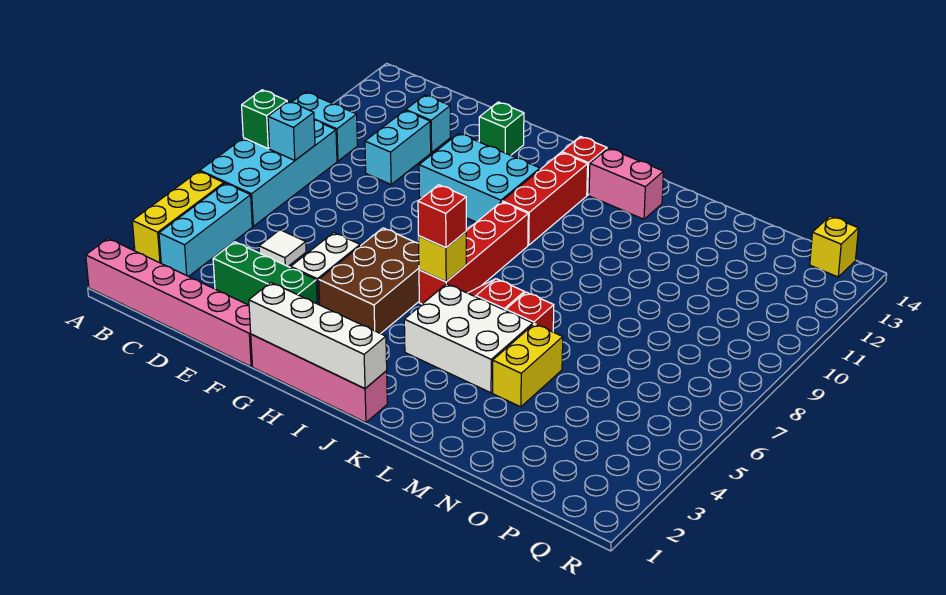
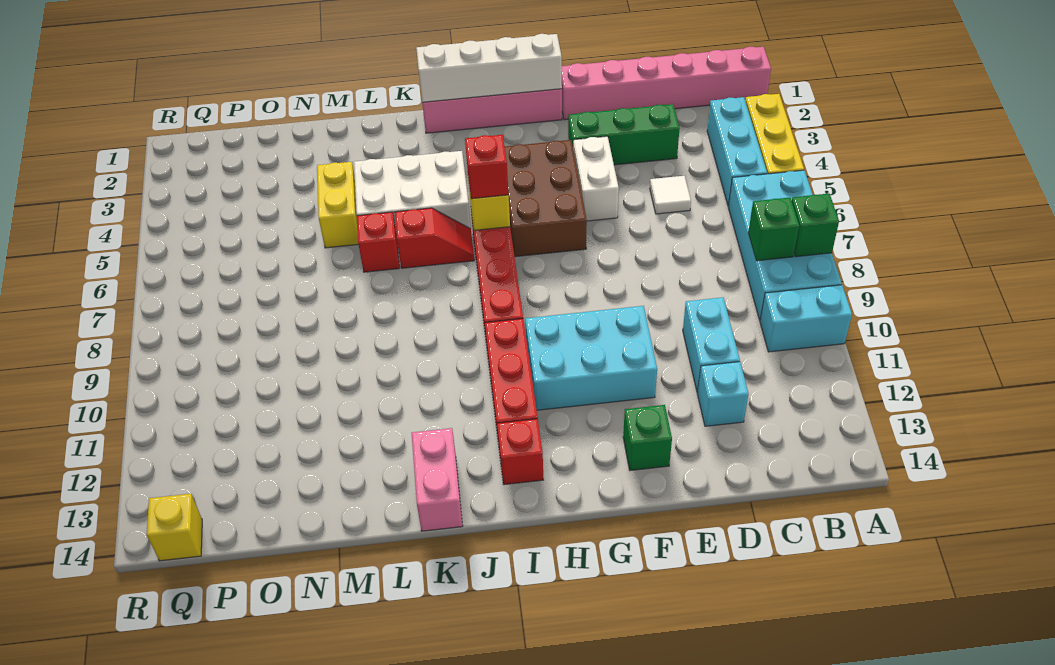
cyan brick B8 level 2 -> green brick B8 level 2
pink brick J13:K13 level 1 -> pink brick K13:K14 level 1

